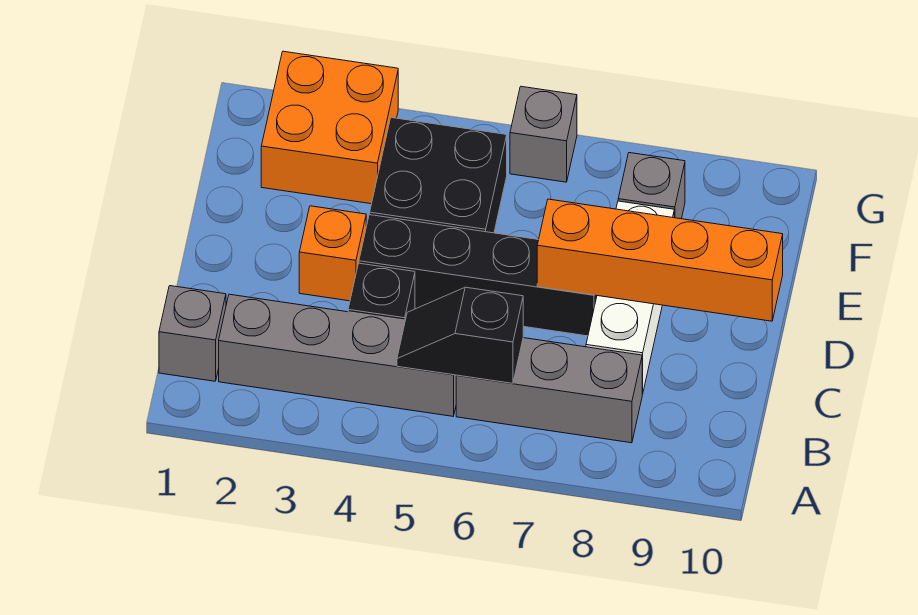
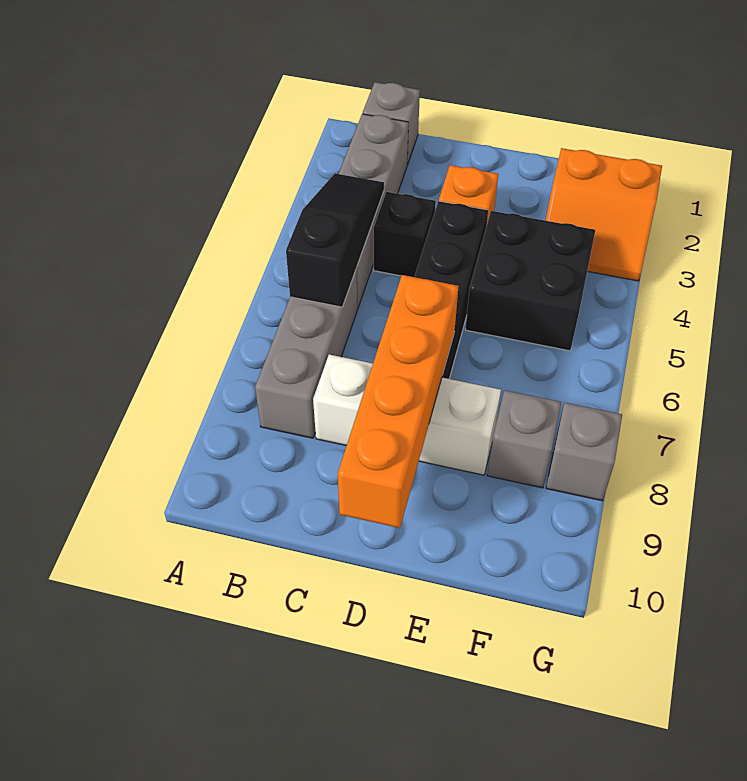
black slope B5:B6 level 2 top 6 -> black slope B4:B6 level 2 top 6
orange brick F2:G3 level 1 -> orange slope F2:G3 level 1 top 2
grey brick G6 level 1 -> grey brick G8 level 1

